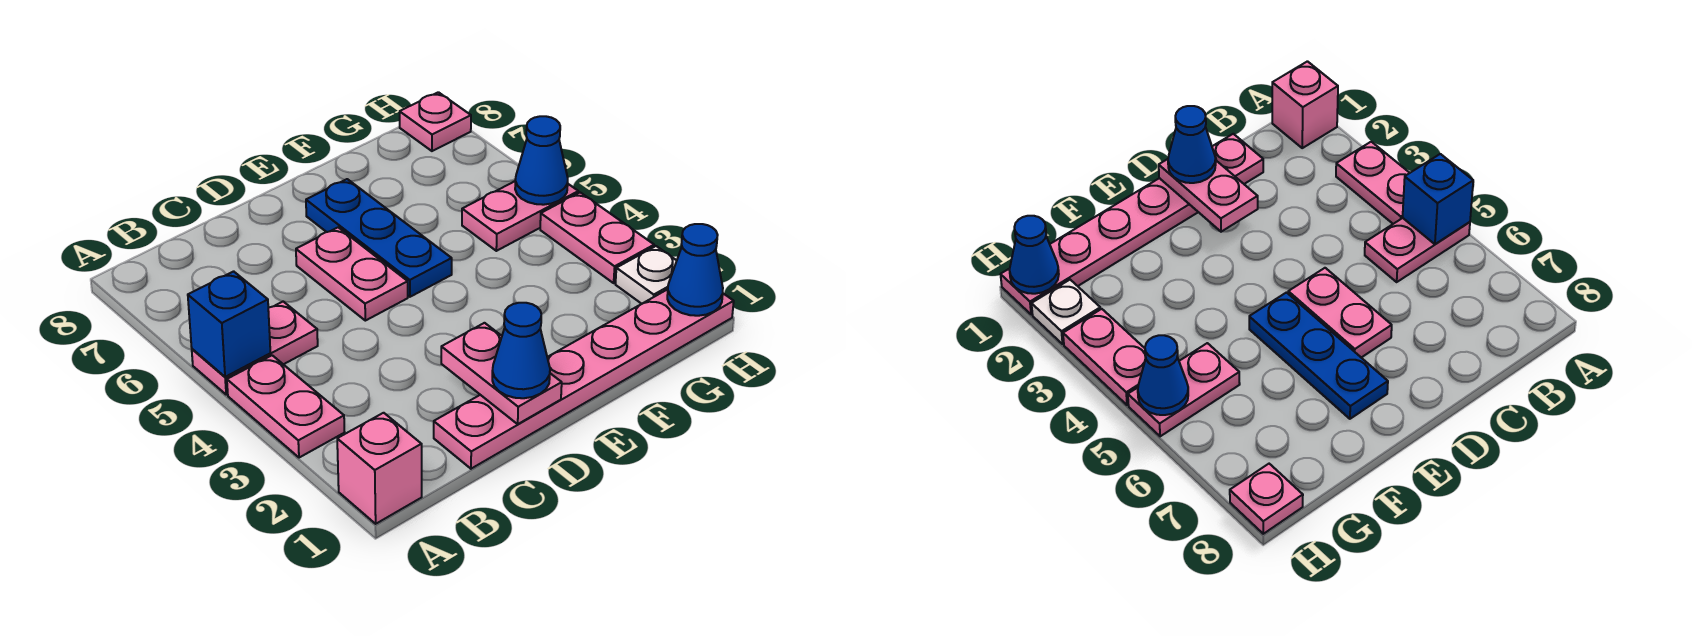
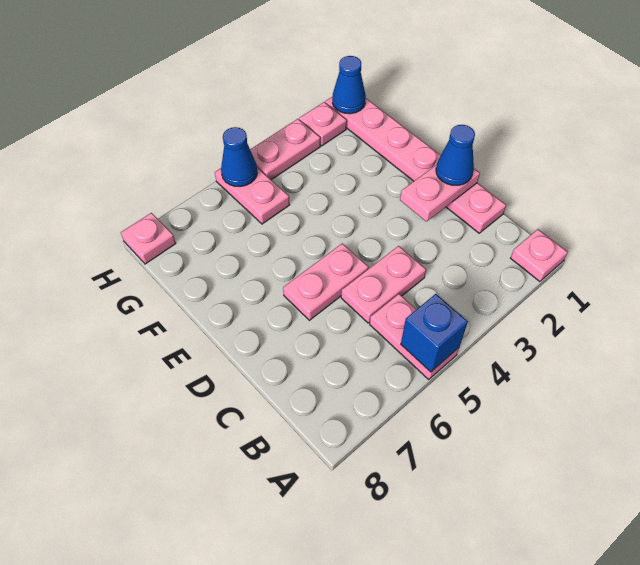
pink brick A1 level 1 -> pink plate A1 level 1
pink plate A3:A4 level 1 -> pink plate C4:C5 level 1
blue plate E5:E7 level 1 -> none
white plate H2 level 1 -> pink plate H2 level 1

